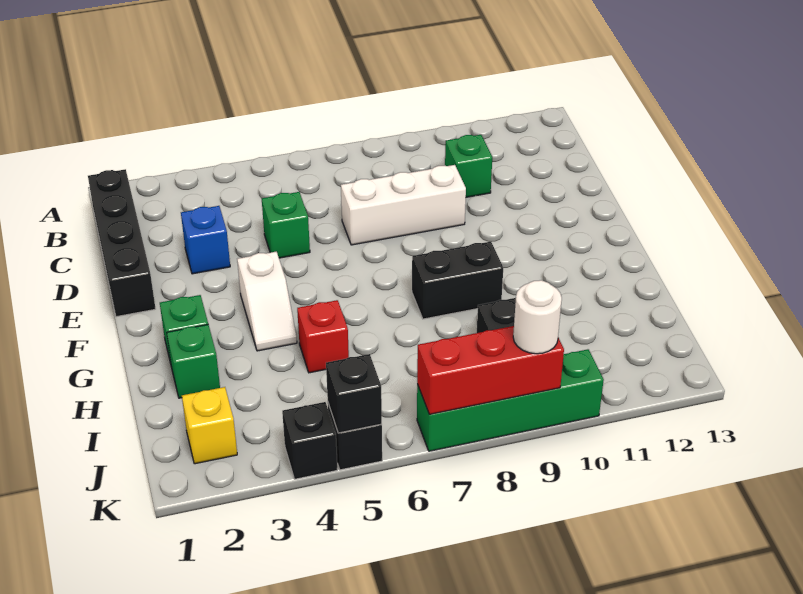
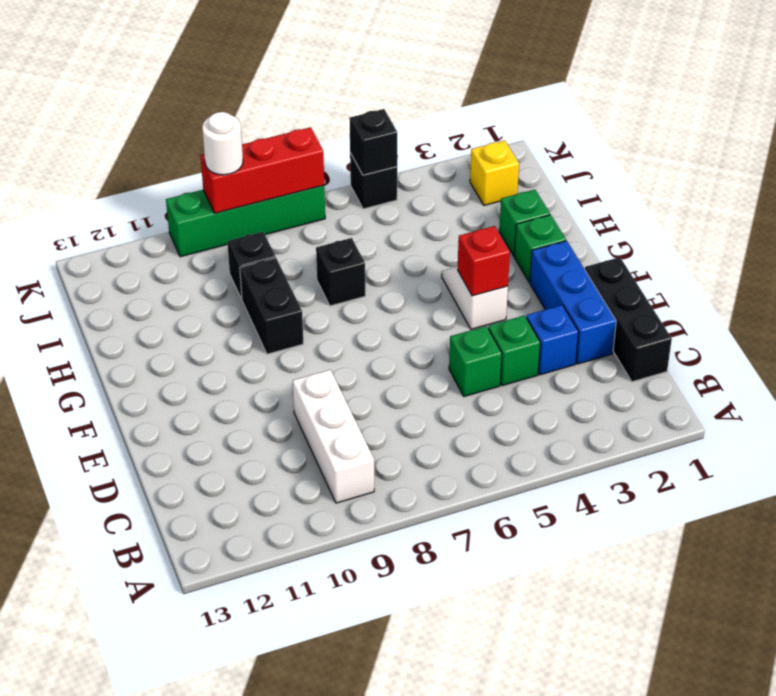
black brick B1:E1 level 1 -> black brick C1:E1 level 1
green brick C10 level 1 -> green brick D4 level 1
none -> blue brick D2:F2 level 1
white brick D7:D9 level 1 -> white brick B9:D9 level 1
black brick G8:G9 level 1 -> black brick G9:H9 level 1
red brick H5 level 1 -> red brick F4 level 2
black brick K4 level 1 -> black brick H7 level 1

